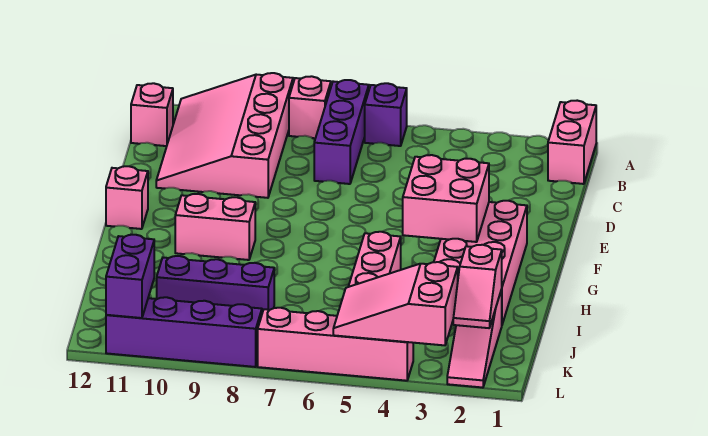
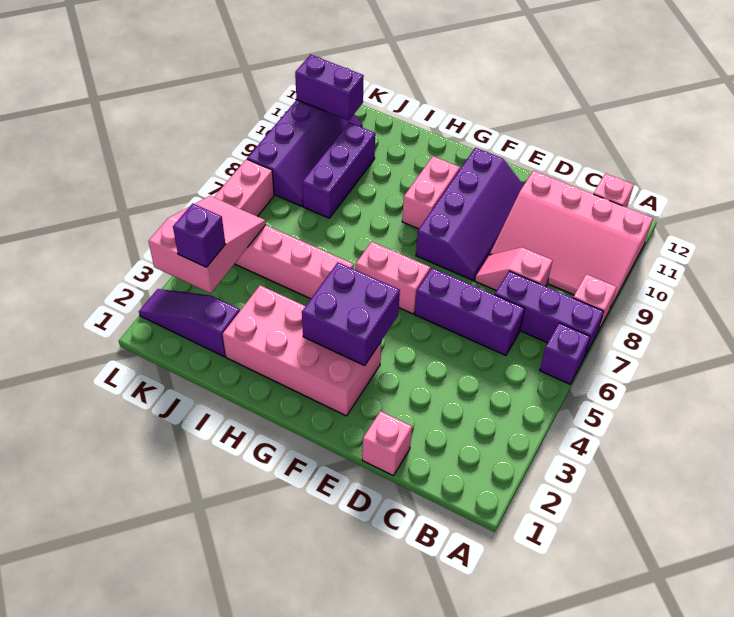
pink brick A1:B1 level 1 -> pink brick F6:G6 level 1
pink slope A9:D11 level 1 top 9 -> pink slope A9:D11 level 1 top 11
none -> purple brick C6:E6 level 1
none -> purple slope E8:F11 level 1 top F
pink brick F3:G4 level 2 -> purple brick F3:G4 level 2
pink brick F12 level 1 -> pink brick D1 level 1
pink slope J2:L2 level 1 top J -> purple slope J2:L2 level 1 top J
pink slope J2:K2 level 2 top J -> pink slope C8:D8 level 1 top C
none -> purple brick K3 level 3

